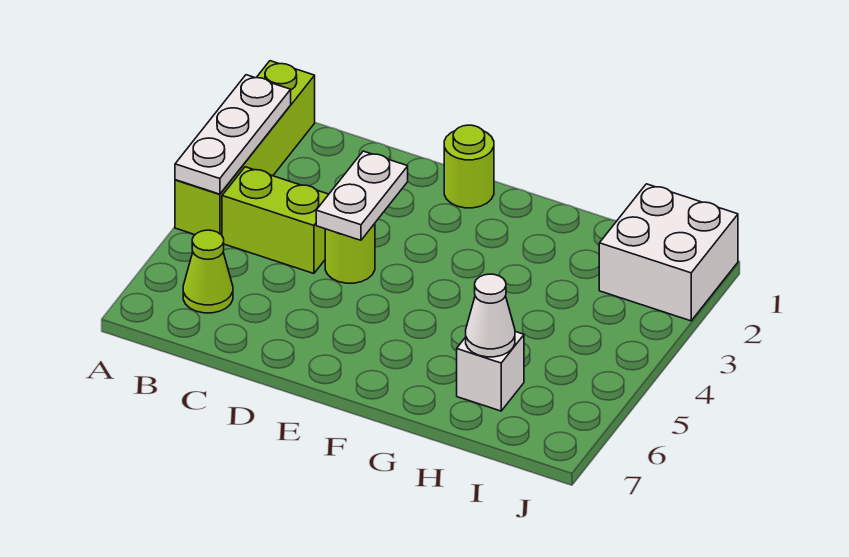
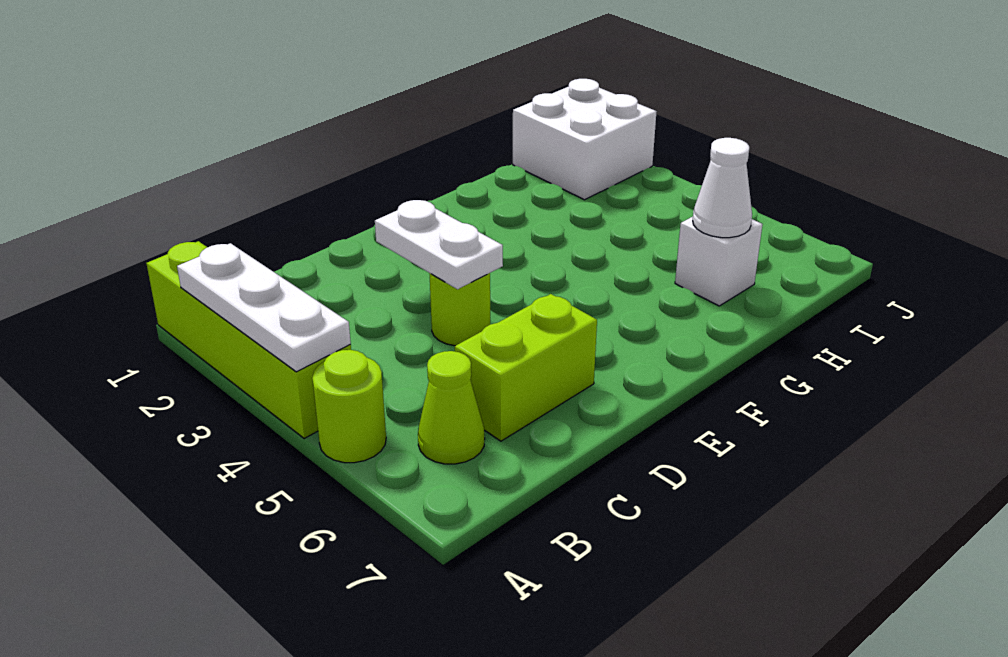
lime brick B4:C4 level 1 -> lime brick C6:D6 level 1
lime round brick E1 level 1 -> lime round brick A5 level 1

